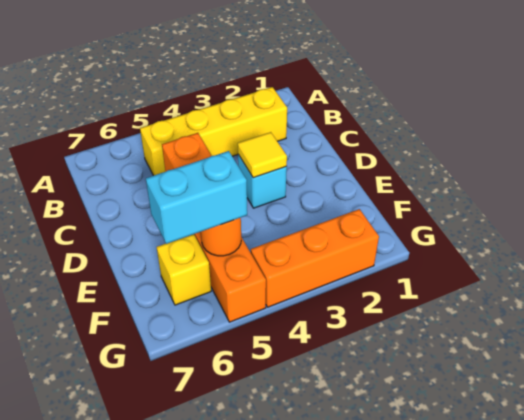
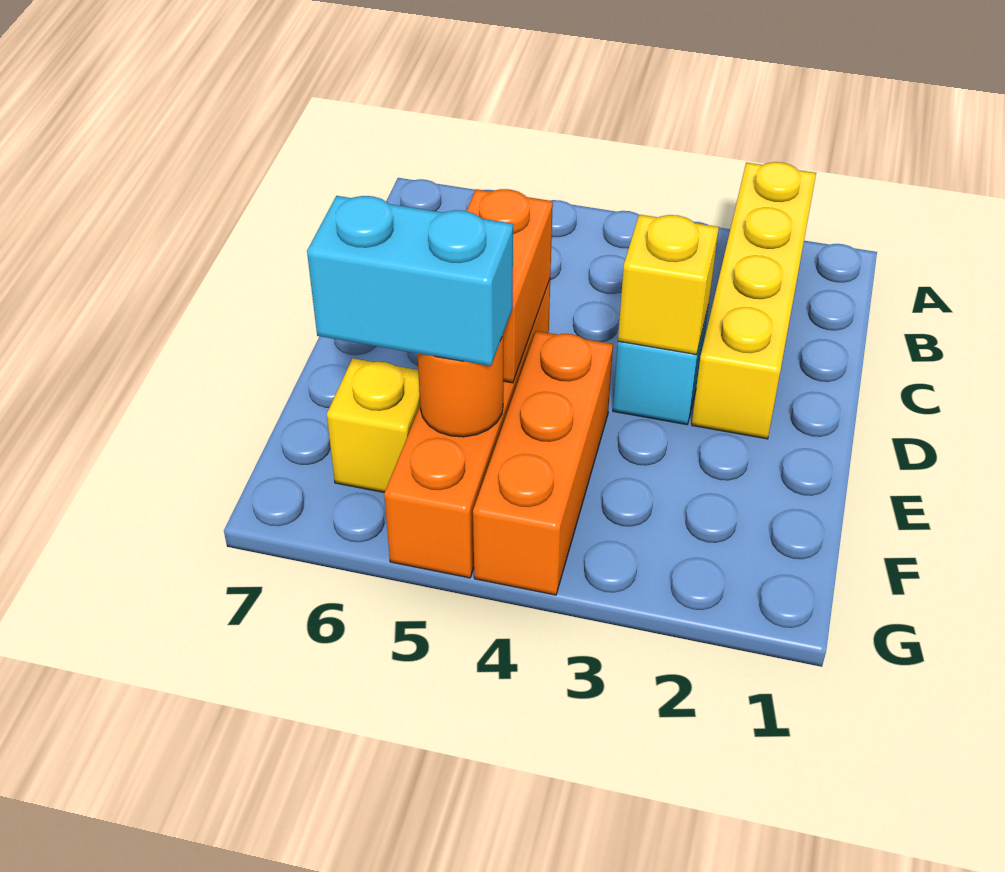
yellow brick B2:B5 level 1 -> yellow brick A2:D2 level 1
yellow tile D3 level 2 -> yellow brick D3 level 2
orange brick G2:G4 level 1 -> orange brick E4:G4 level 1

